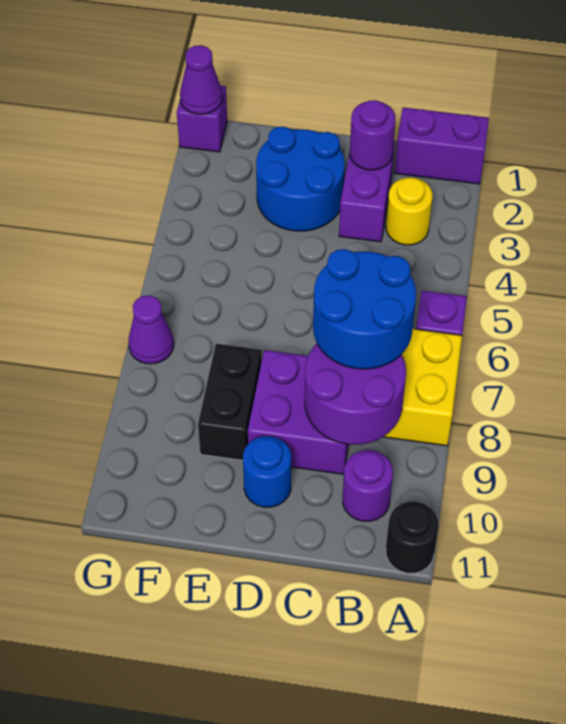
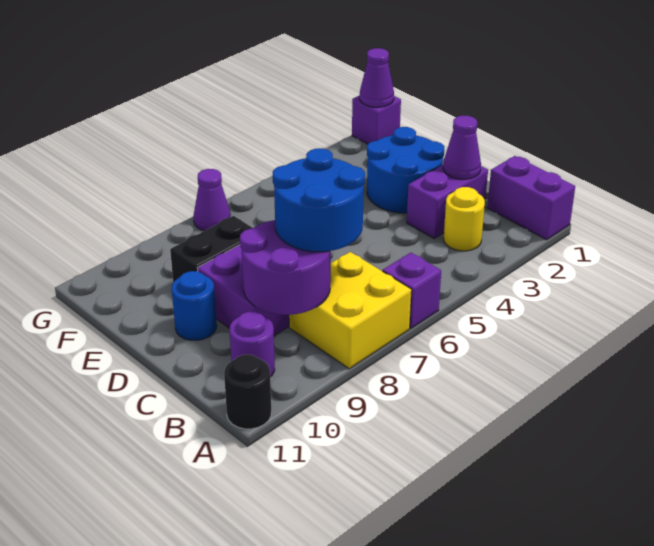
purple round brick C2 level 2 -> purple cone C2 level 2

